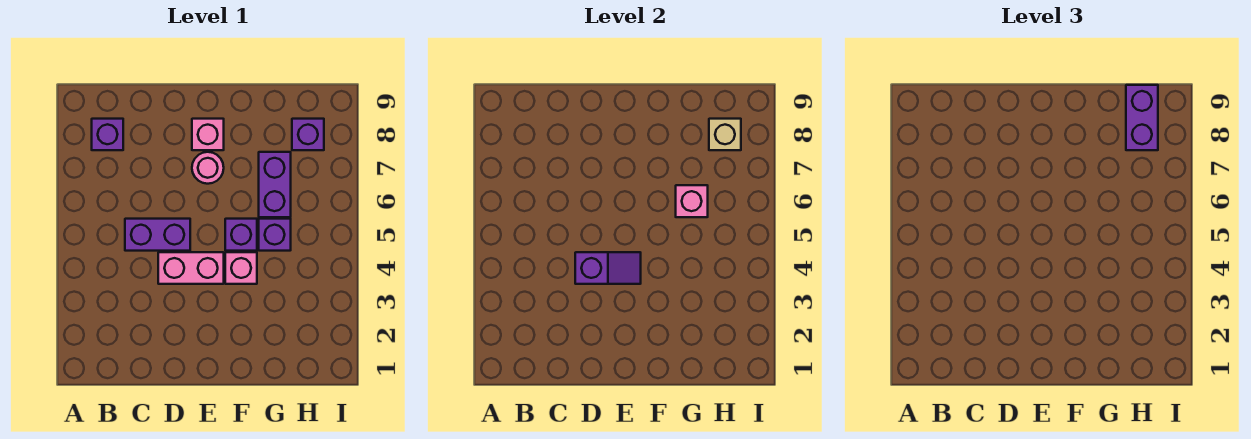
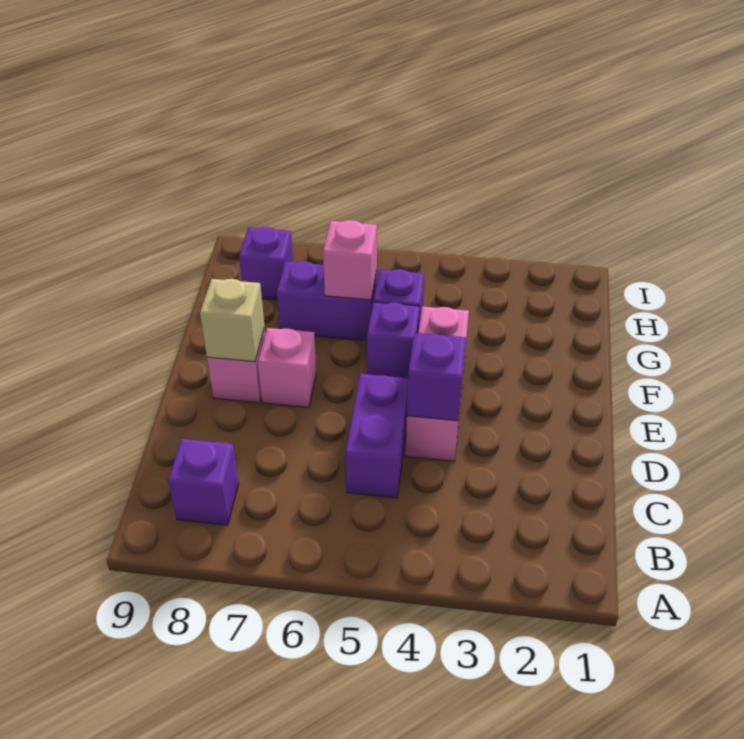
pink round brick E7 level 1 -> pink brick E7 level 1
tan brick H8 level 2 -> tan brick E8 level 2
purple brick H8:H9 level 3 -> none

